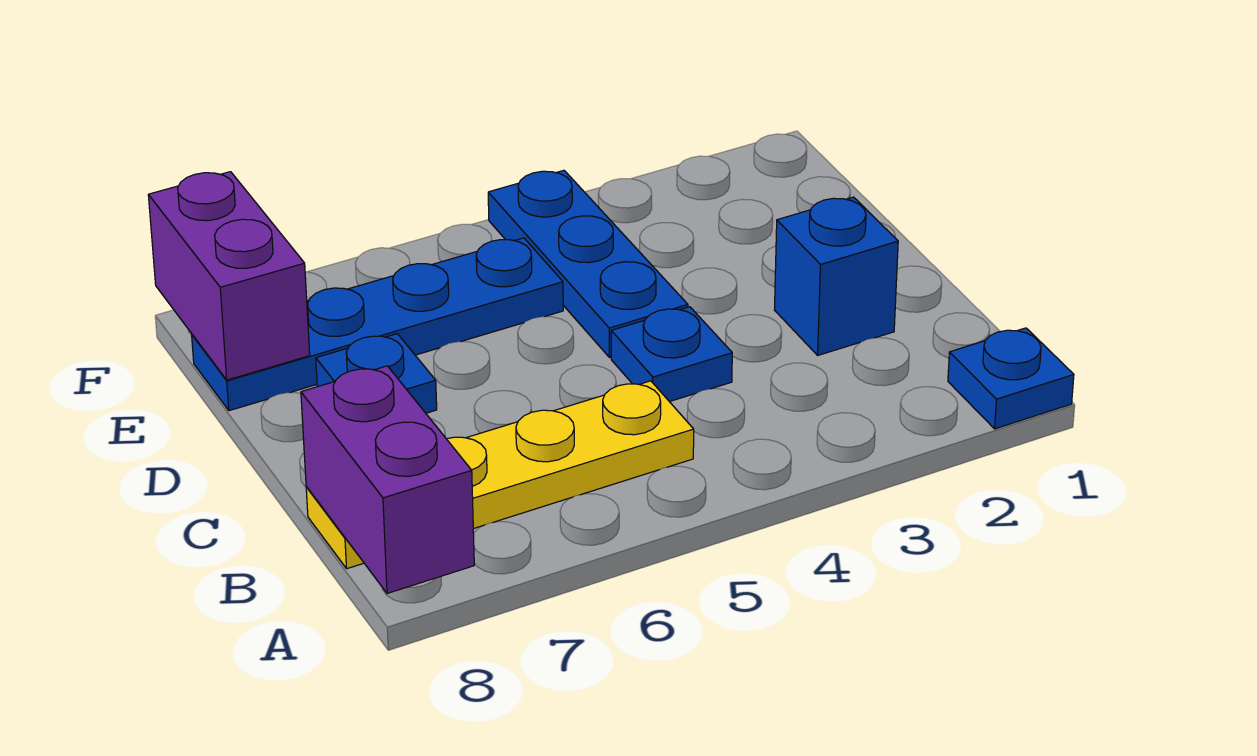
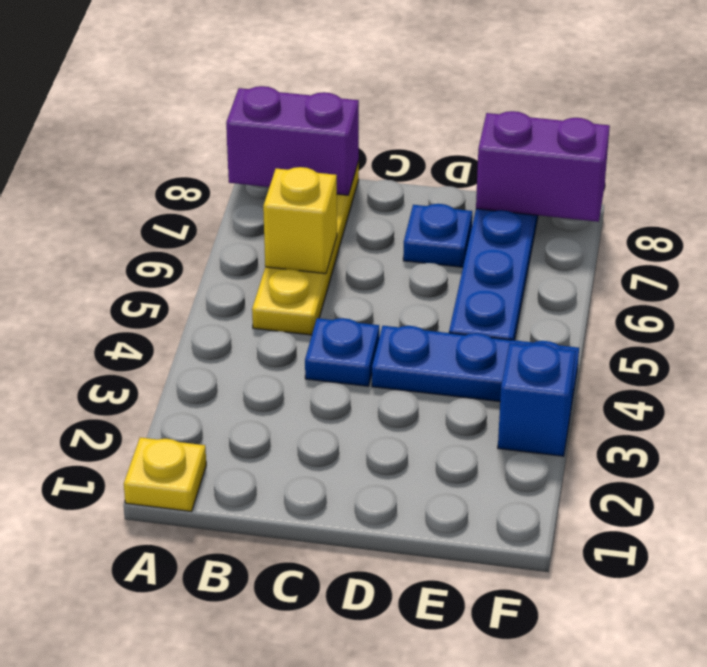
blue plate A1 level 1 -> yellow plate A1 level 1
none -> yellow brick B6 level 2
blue brick C2 level 1 -> blue brick F3 level 1

